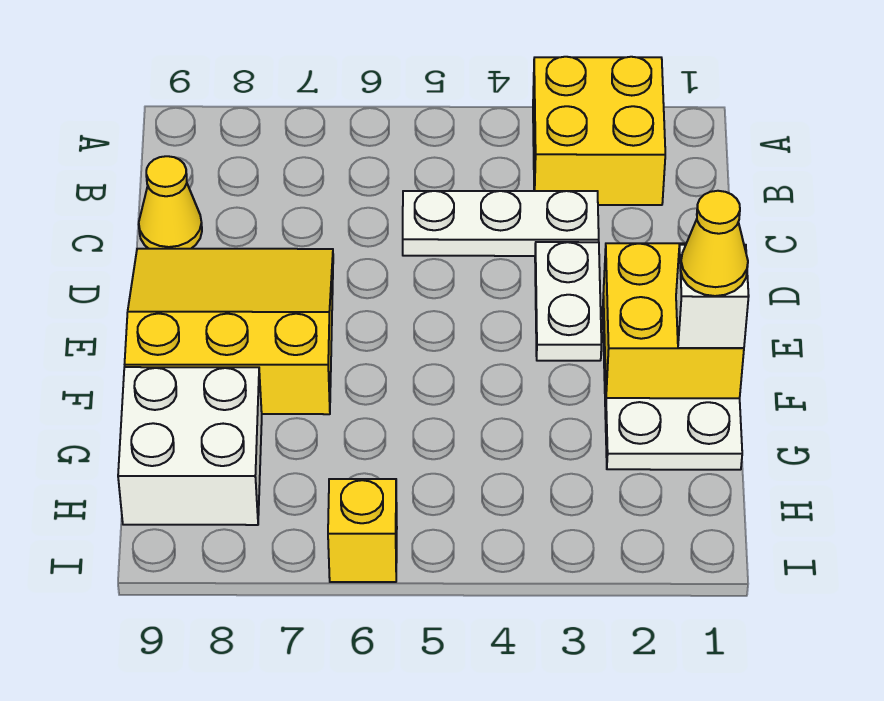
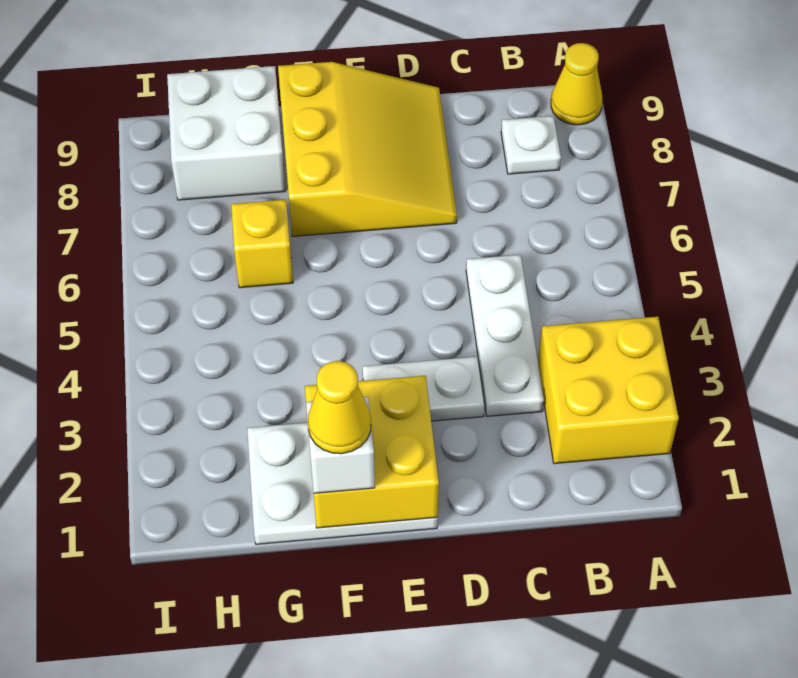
none -> white plate B8 level 1
yellow cone C9 level 1 -> yellow cone A9 level 1
yellow brick I6 level 1 -> yellow brick G6 level 1

